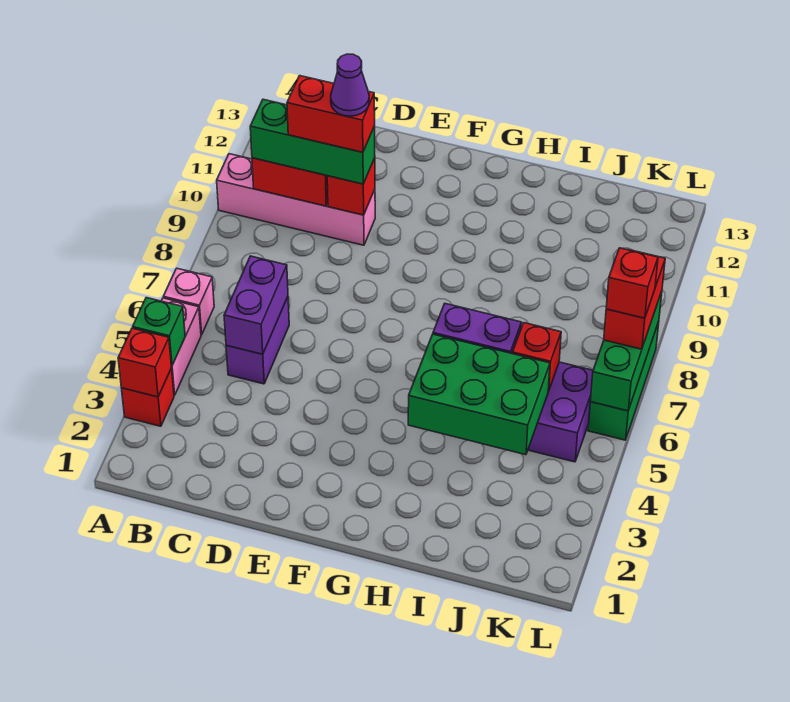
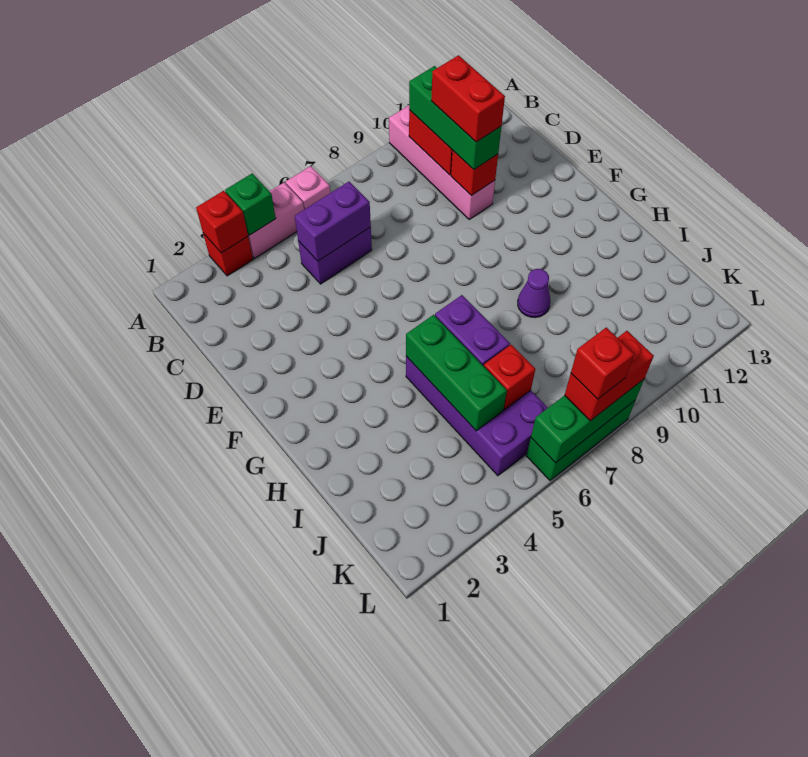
purple cone D10 level 5 -> purple cone H9 level 1
green brick H4:J5 level 2 -> green brick H5:J5 level 2

